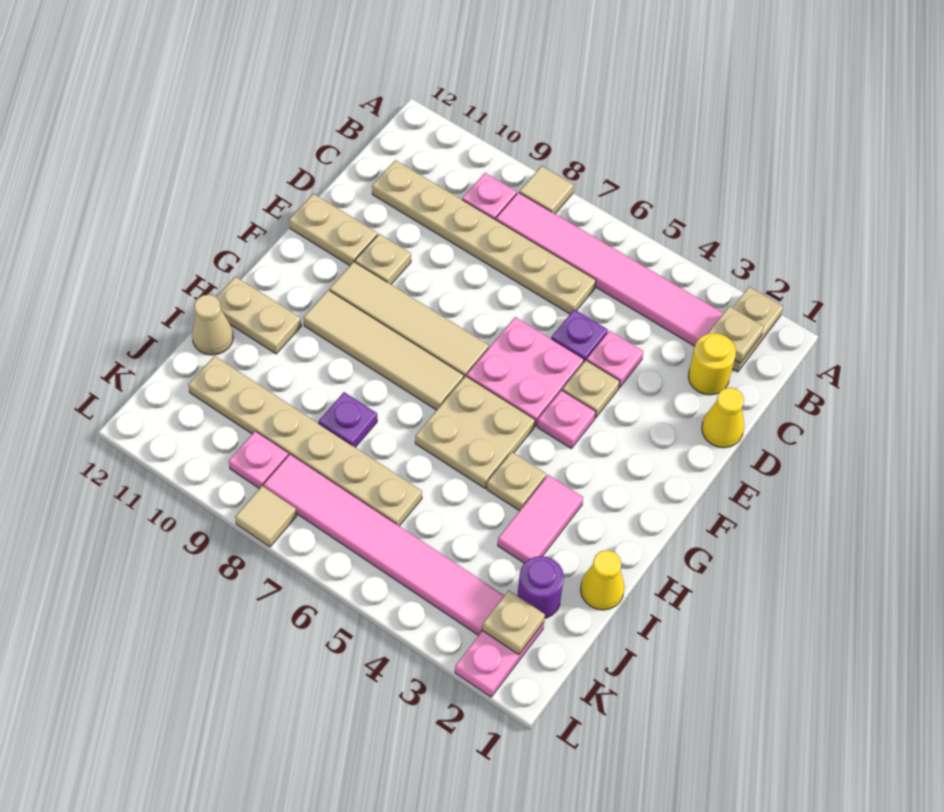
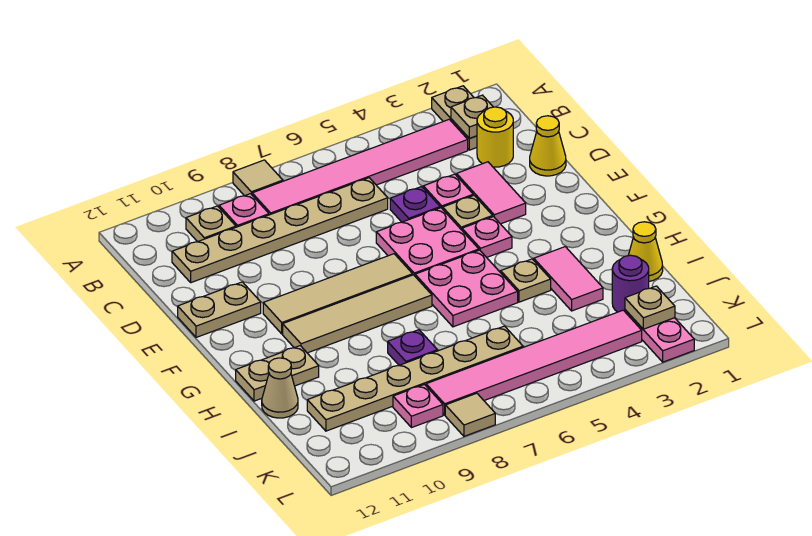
none -> pink tile D3:E3 level 1
tan plate E10 level 1 -> tan plate B10 level 1
tan plate G5:H6 level 1 -> pink plate G5:H6 level 1

